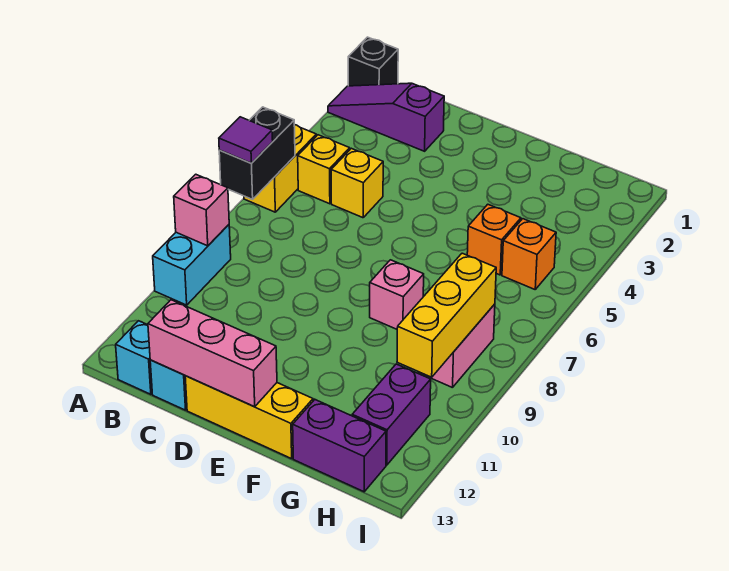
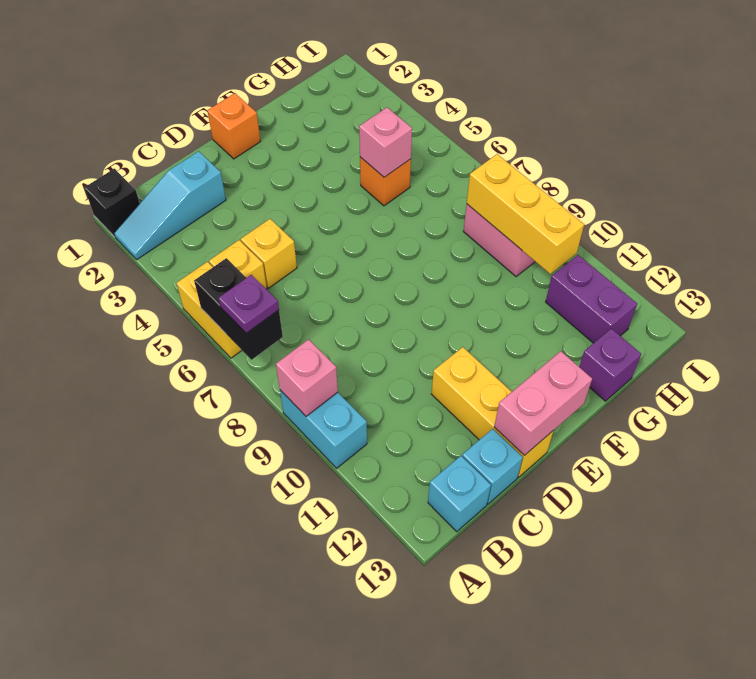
purple slope A2:C2 level 1 top C -> cyan slope A2:C2 level 1 top C
purple tile A7 level 3 -> purple plate A7 level 3
pink brick C13:E13 level 2 -> pink brick D13:E13 level 2
yellow brick D13:F13 level 1 -> yellow brick D11:D13 level 1
pink brick F8 level 1 -> pink brick G5 level 2
purple brick G13:H13 level 1 -> purple brick G13 level 1
orange brick H5 level 1 -> orange brick E1 level 1

